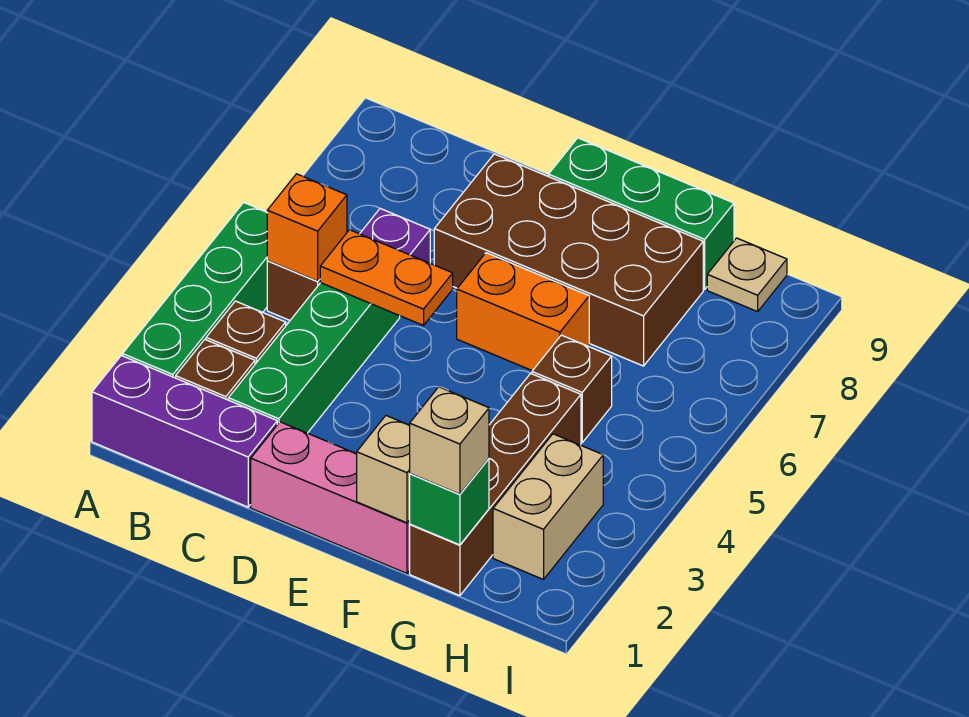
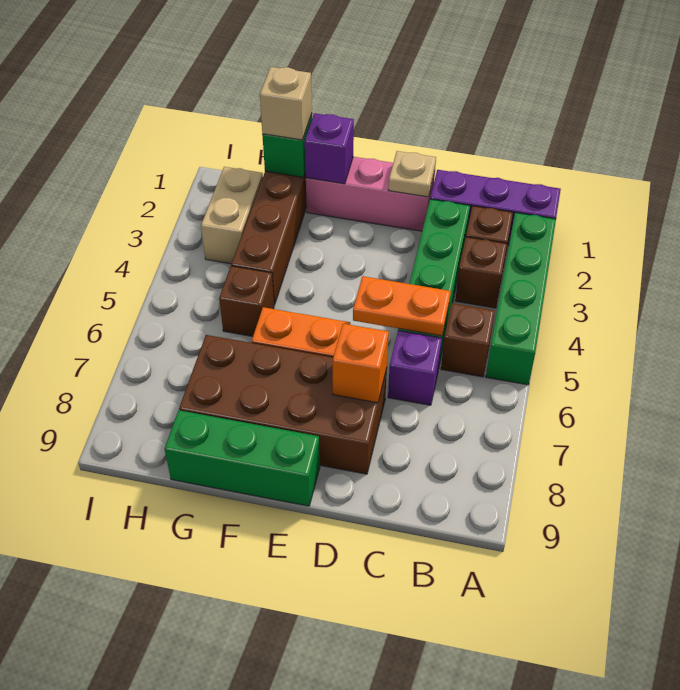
orange brick B5 level 2 -> orange brick D7 level 2
tan brick F1 level 2 -> purple brick F1 level 2
tan plate H9 level 1 -> tan plate D1 level 2

